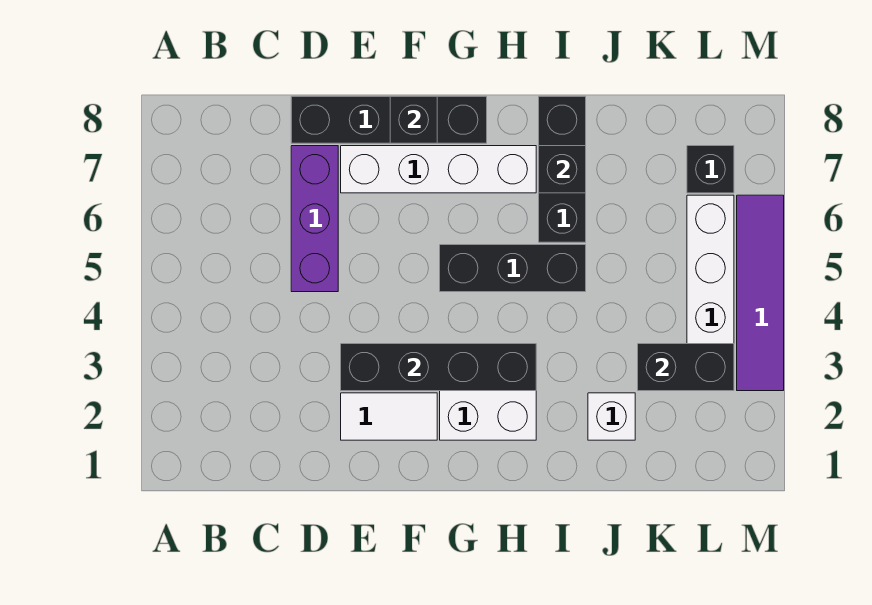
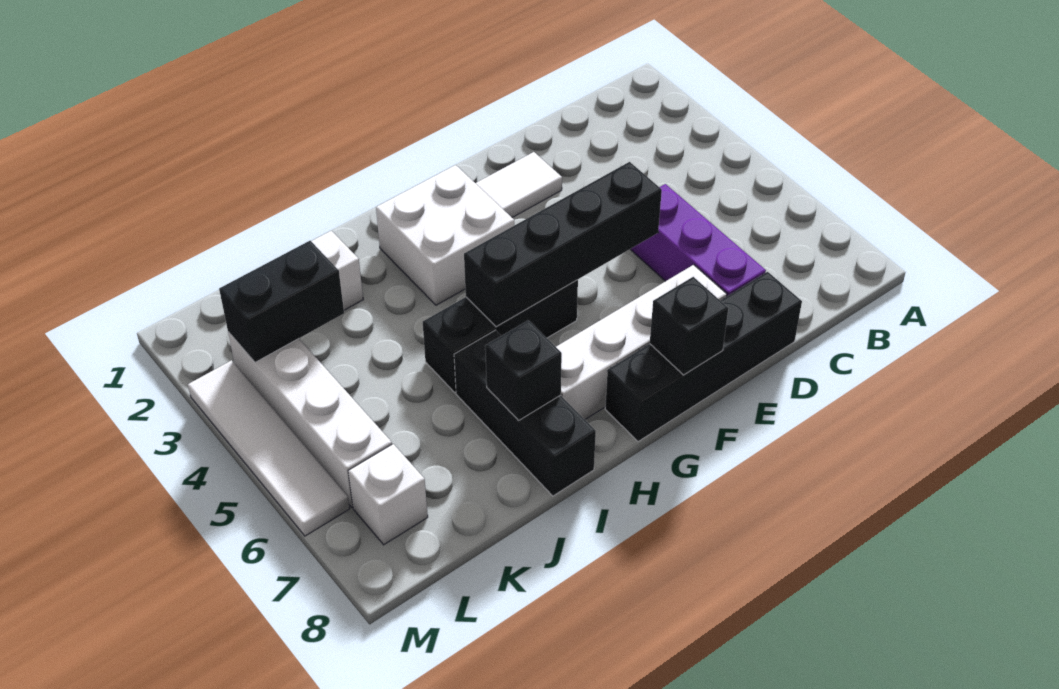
black brick E3:H3 level 2 -> black brick E5:H5 level 2
black brick L7 level 1 -> white brick L7 level 1
purple tile M3:M6 level 1 -> white tile M3:M6 level 1

